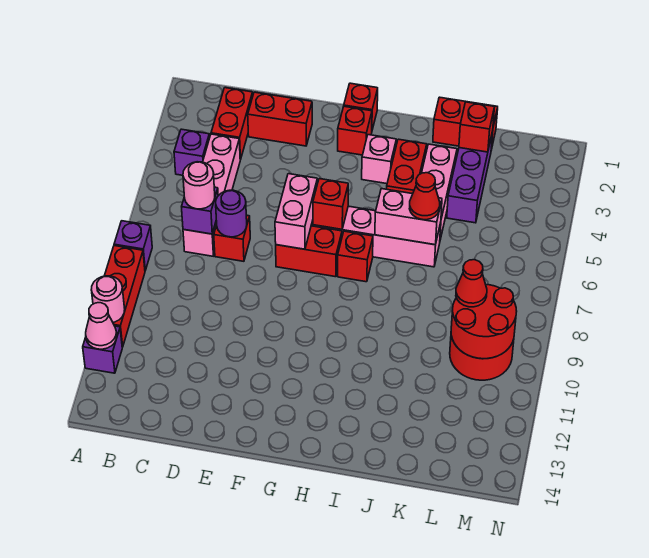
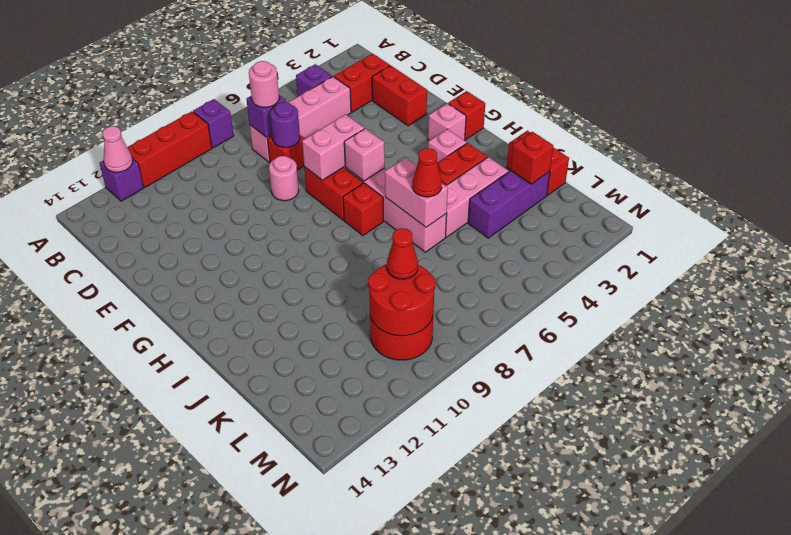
pink round brick A11 level 2 -> pink round brick E8 level 1
red brick G2 level 1 -> pink brick G2 level 1
red brick G6 level 2 -> pink brick G6 level 2

